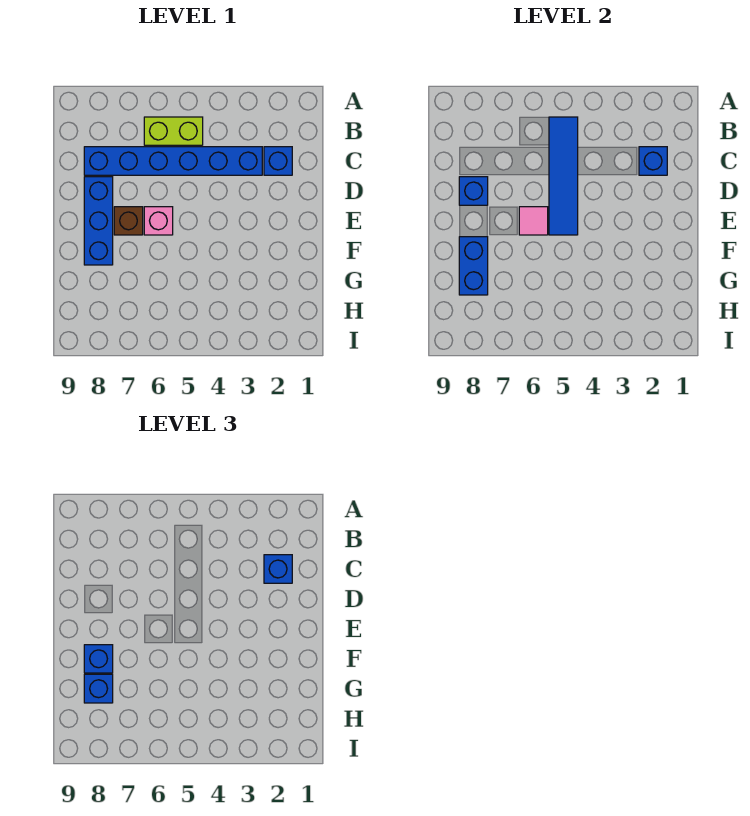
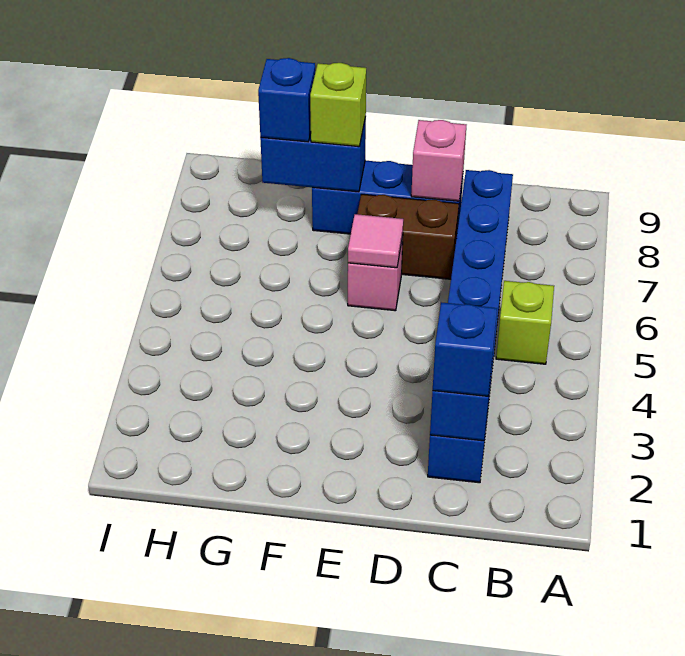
lime brick B5:B6 level 1 -> lime brick B5 level 1
blue tile B5:E5 level 2 -> none
blue brick D8 level 2 -> pink brick D8 level 2
brown brick E7 level 1 -> brown brick D7:E7 level 1
blue brick F8 level 3 -> lime brick F8 level 3

